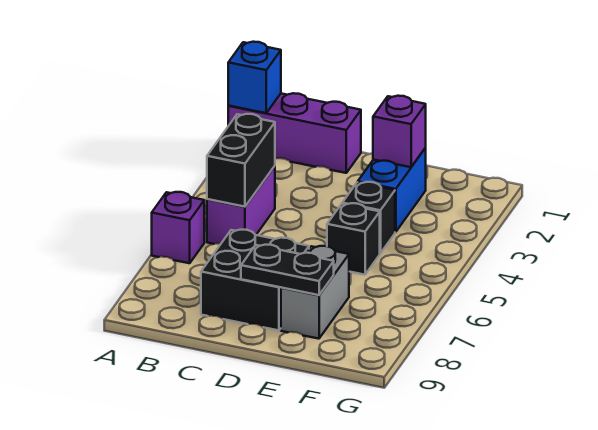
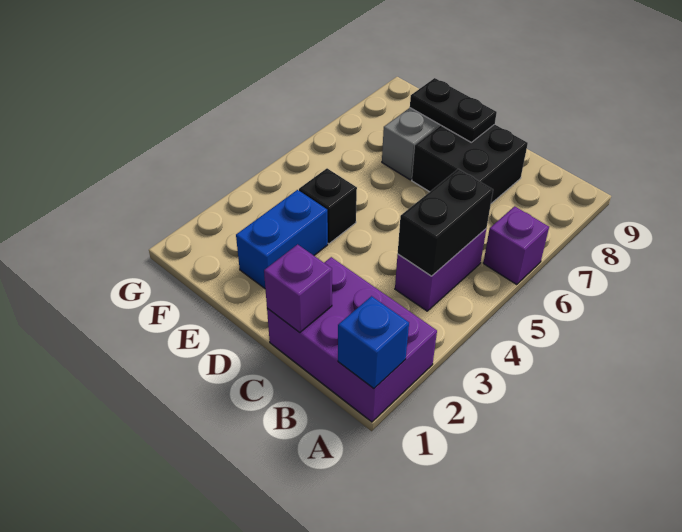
purple brick A1:C1 level 1 -> purple brick A1:C2 level 1
purple brick E2 level 2 -> purple brick C1 level 2
black brick E5 level 1 -> none

